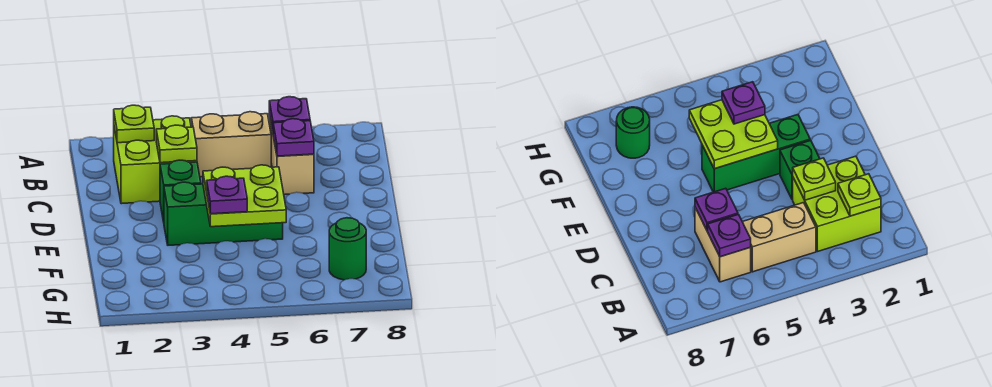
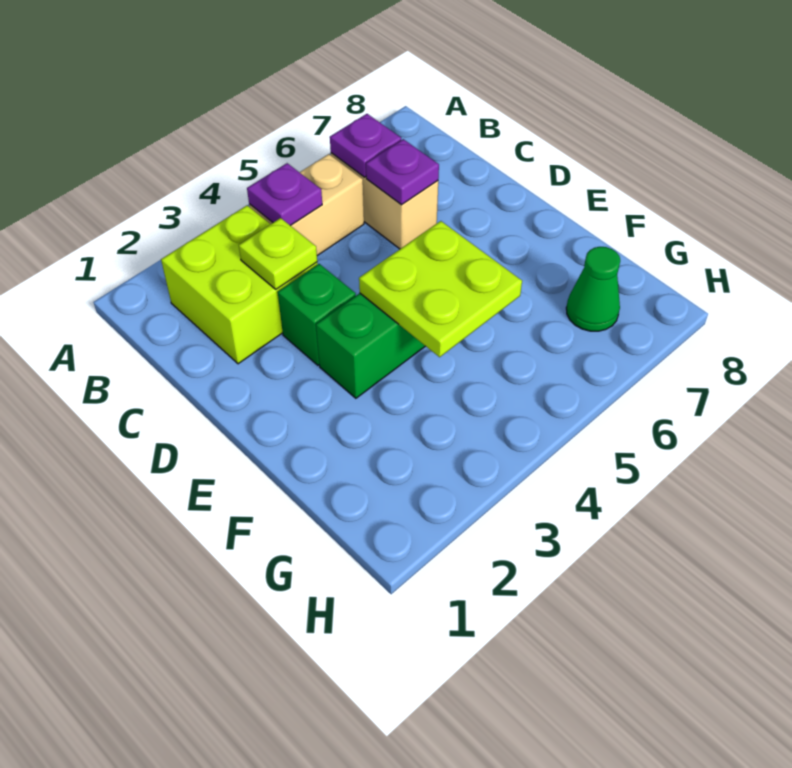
lime plate B2 level 2 -> none
purple plate F4 level 3 -> purple plate B4 level 2
green round brick G7 level 1 -> green cone G7 level 1

